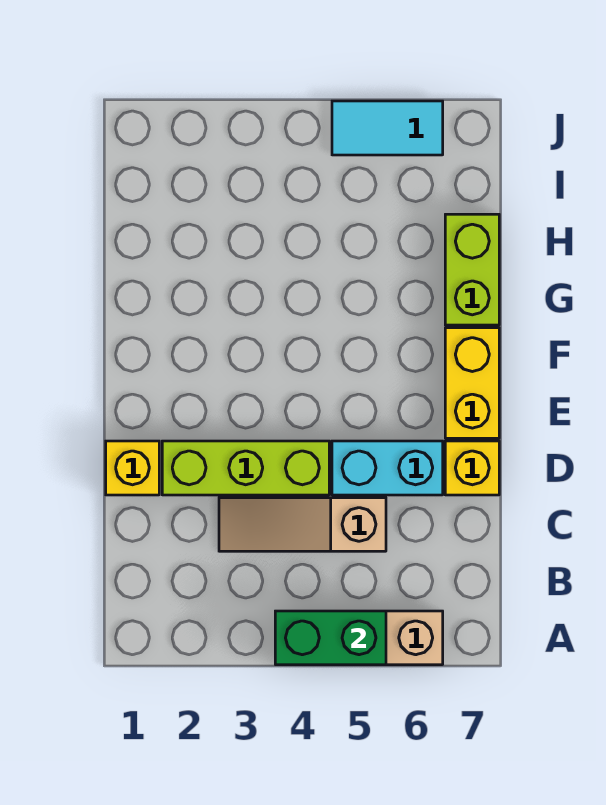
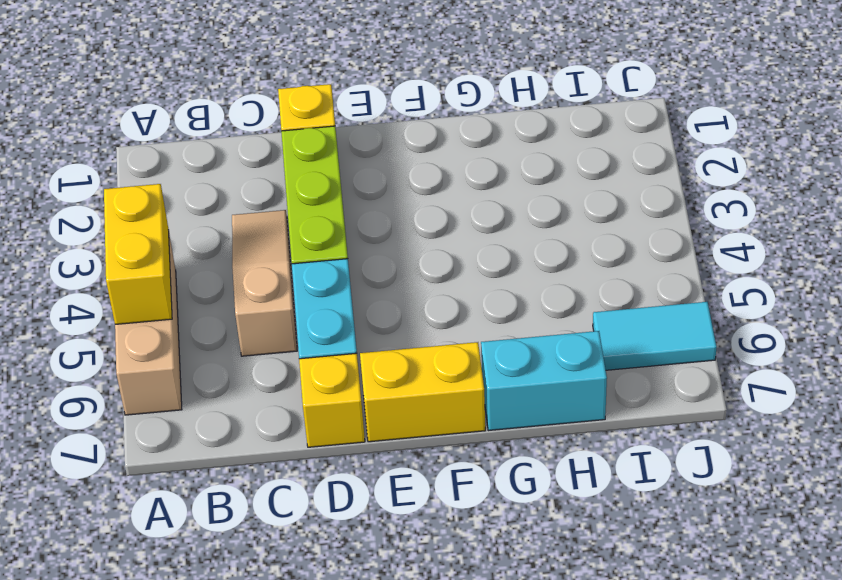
green brick A4:A5 level 2 -> yellow brick A4:A5 level 2
lime brick G7:H7 level 1 -> cyan brick G7:H7 level 1
cyan tile J5:J6 level 1 -> cyan tile I6:J6 level 1

